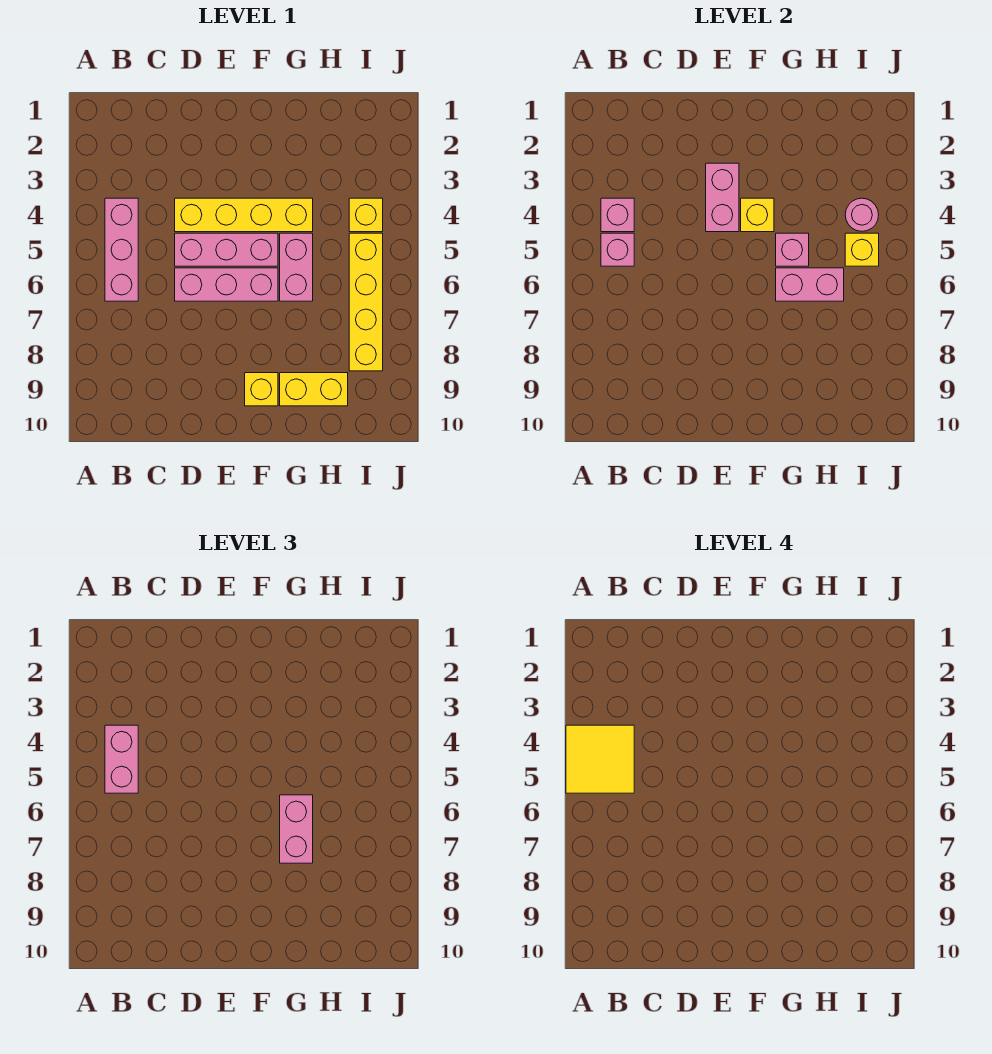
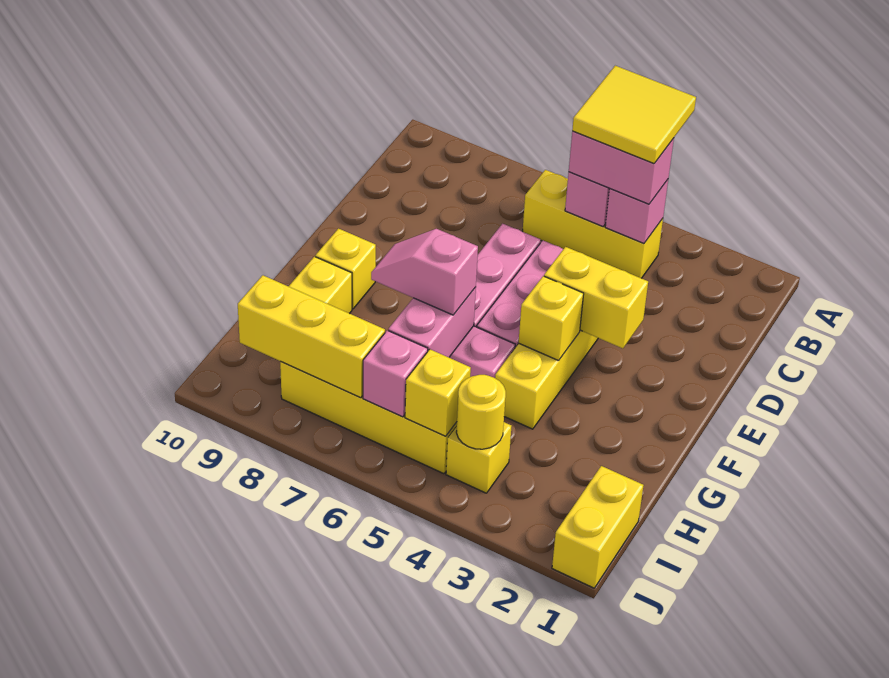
pink brick B4:B6 level 1 -> yellow brick B4:B6 level 1
pink brick E3:E4 level 2 -> yellow brick E3:E4 level 2
pink brick G5 level 2 -> pink brick I6 level 2
pink brick G6:G7 level 3 -> pink slope G6:G7 level 3 top 6
none -> yellow brick I1:J1 level 1
pink round brick I4 level 2 -> yellow round brick I4 level 2
none -> yellow brick I7:I9 level 2

